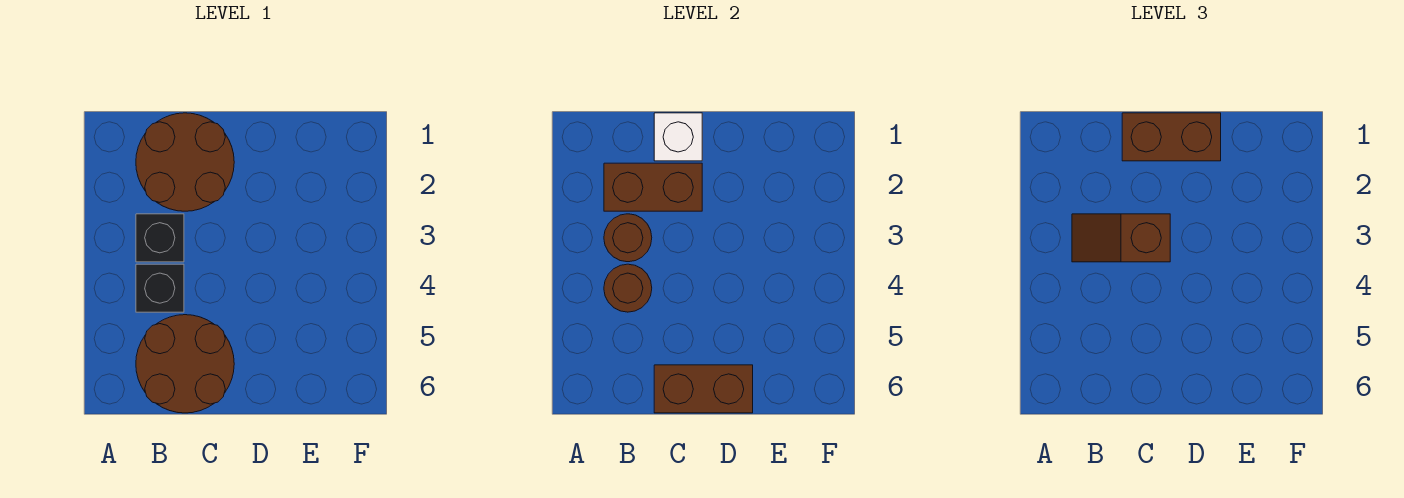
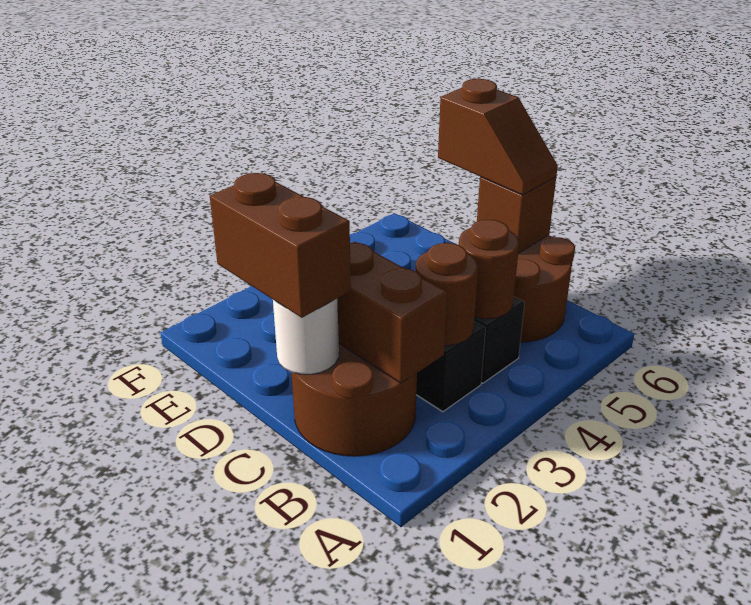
brown slope B3:C3 level 3 top C -> brown slope C6:D6 level 3 top D
white brick C1 level 2 -> white round brick C1 level 2
brown brick C6:D6 level 2 -> brown brick C6 level 2

